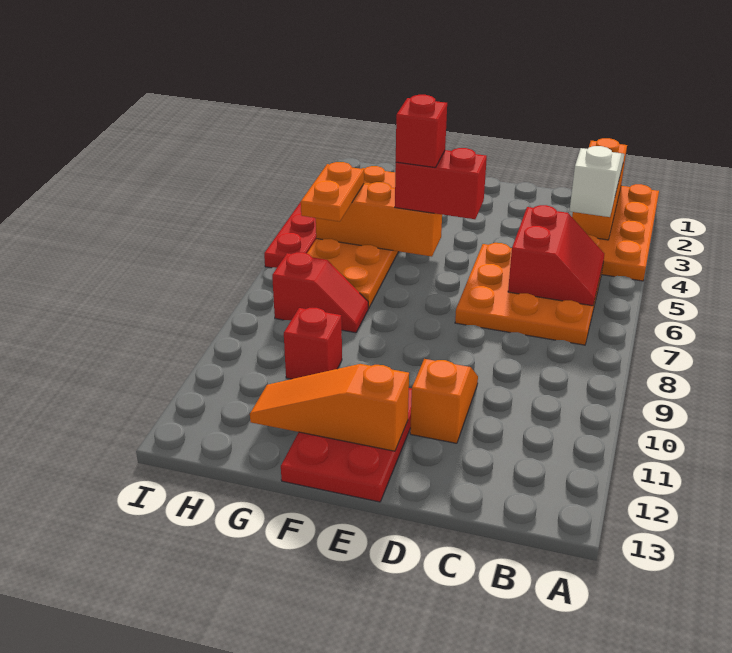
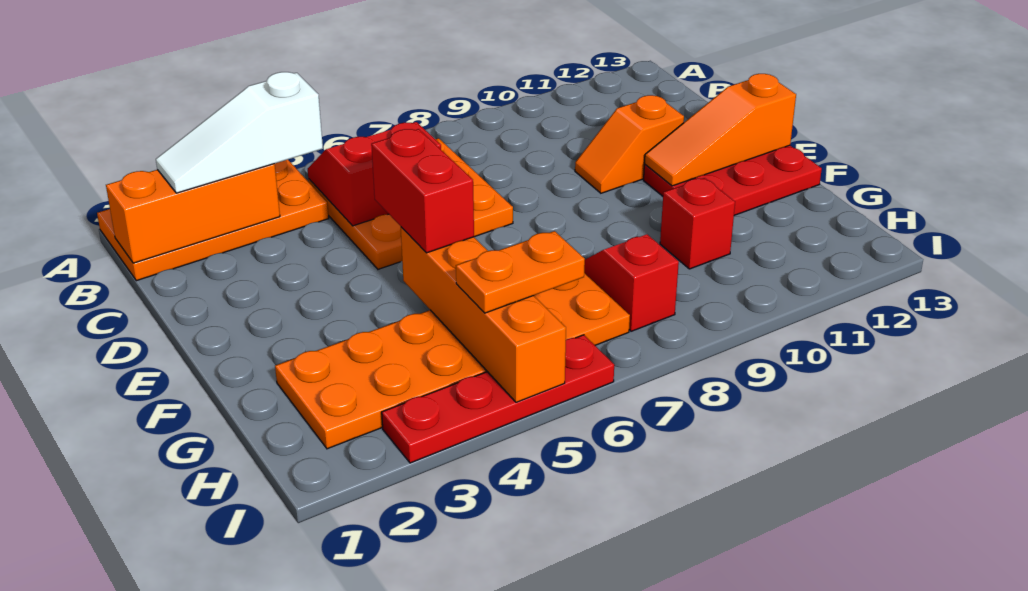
orange slope E12:G12 level 2 top E -> orange slope E11:E13 level 2 top 13
orange brick F5:H5 level 2 -> orange brick F5:I5 level 2
red brick F5 level 4 -> none

